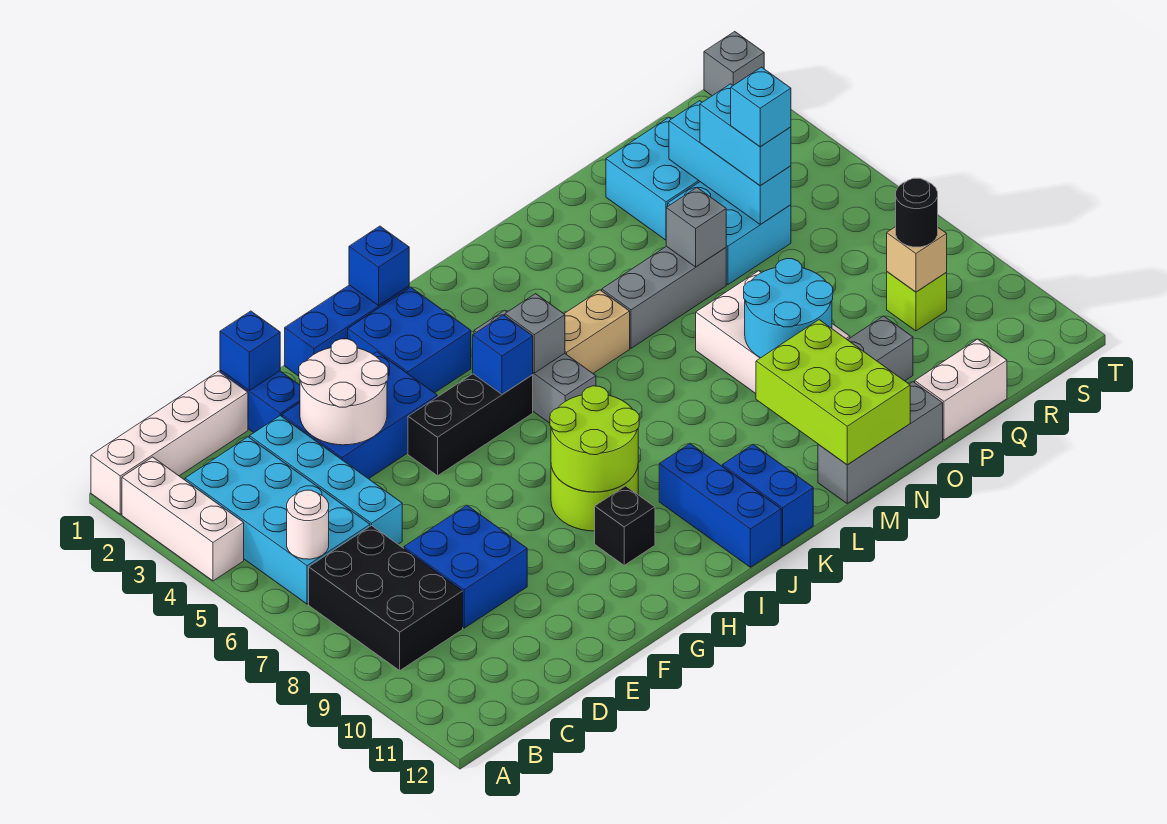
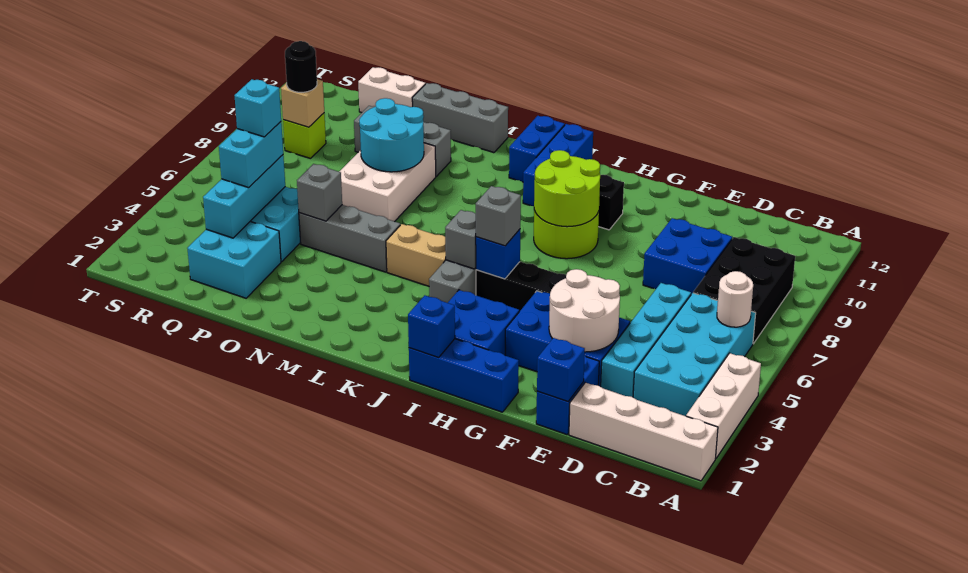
lime brick M10:N12 level 2 -> none
grey brick T1 level 1 -> grey brick I5 level 3

